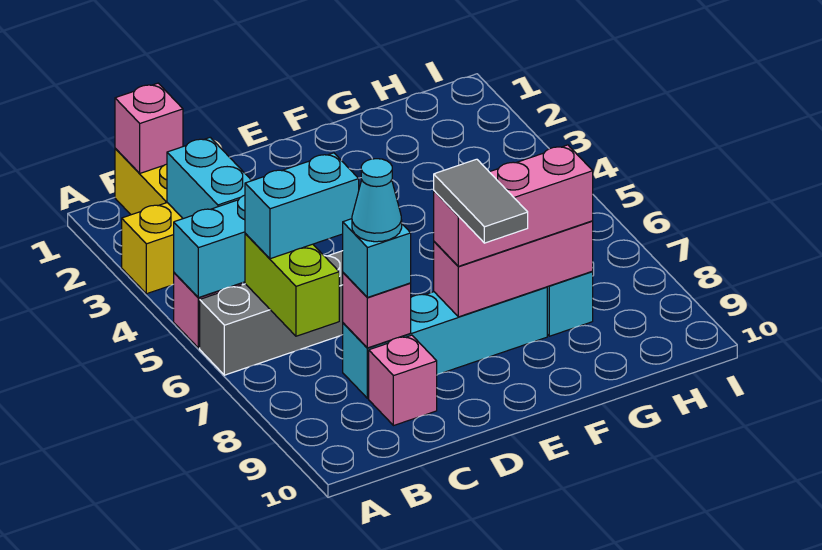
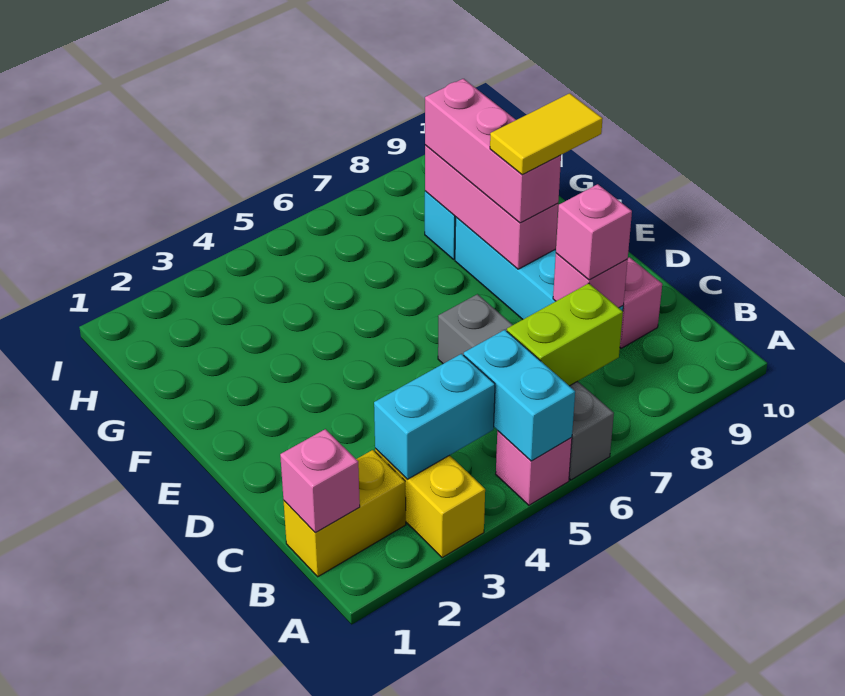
cyan brick B6:C6 level 3 -> none
cyan brick C8 level 3 -> pink brick C8 level 3
cyan cone C8 level 4 -> none
grey tile E8:E9 level 4 -> yellow tile E8:E9 level 4

